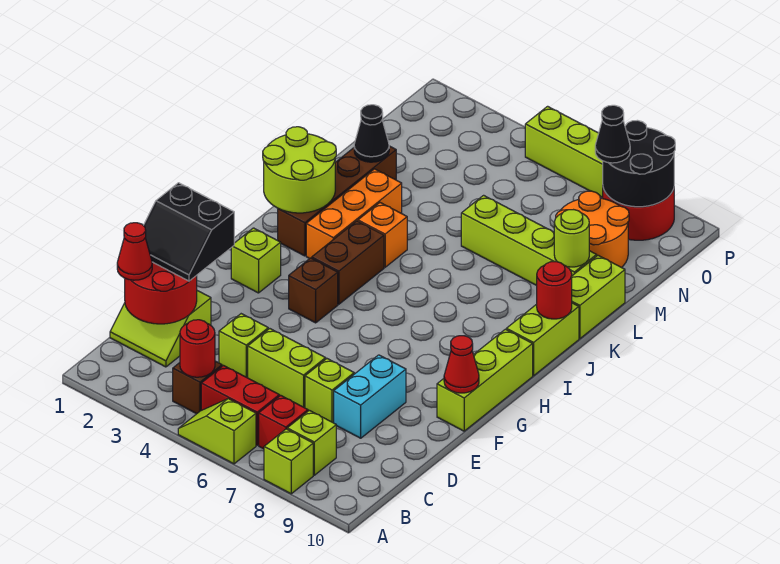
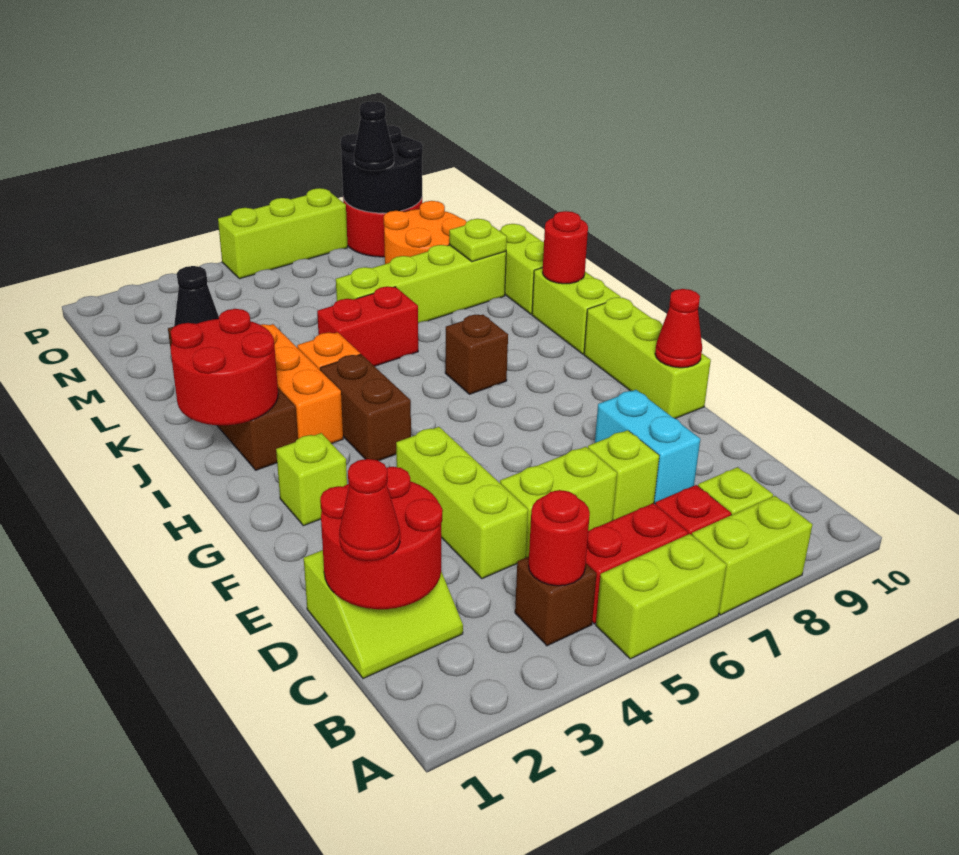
lime slope A5:A6 level 1 top 6 -> lime brick A5:A6 level 1
lime brick A8 level 1 -> lime brick A7:A8 level 1
black slope D1:E2 level 3 top E -> none
lime brick D4 level 1 -> lime brick D4:F4 level 1
brown brick G4 level 1 -> brown brick I7 level 1
lime round brick I1:J2 level 2 -> red round brick I1:J2 level 2
none -> red brick K5:K6 level 1
lime round brick L9 level 2 -> lime plate L9 level 2

